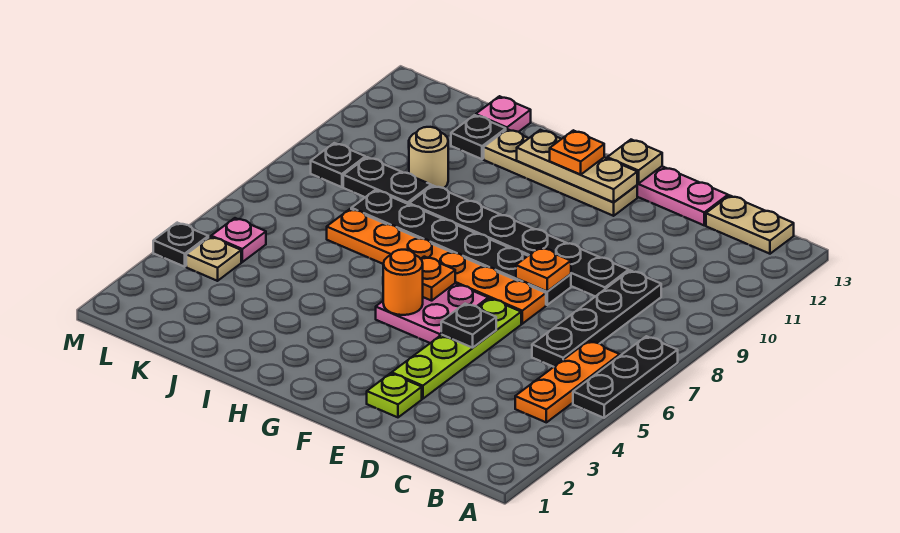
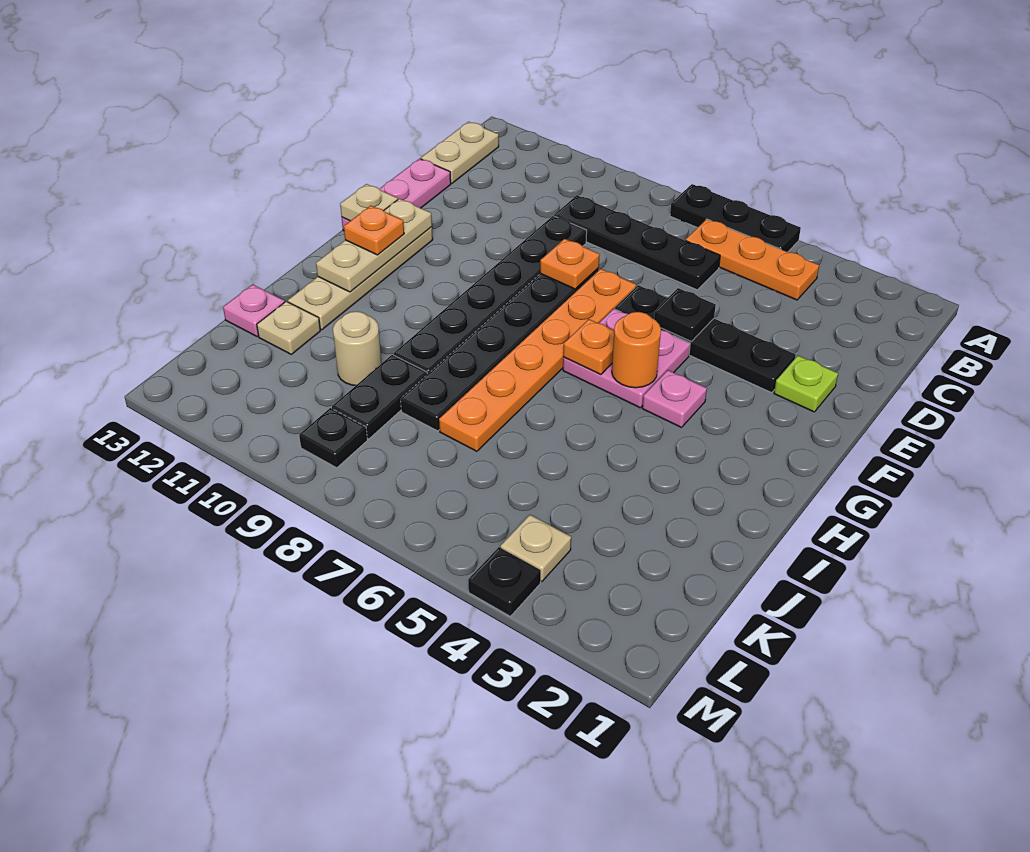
lime plate E3:E6 level 1 -> black plate E3:E6 level 1
black plate J12 level 1 -> tan plate J12 level 1
pink plate L5 level 1 -> pink plate G4 level 1

